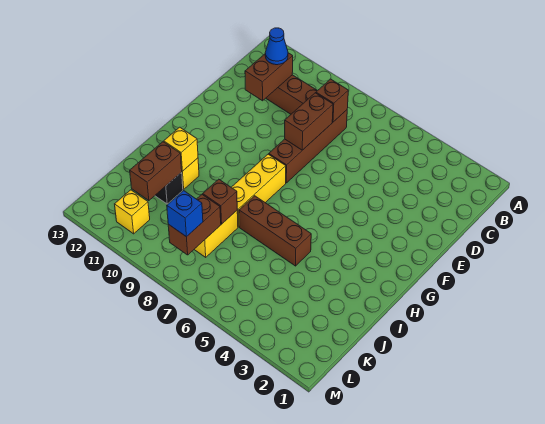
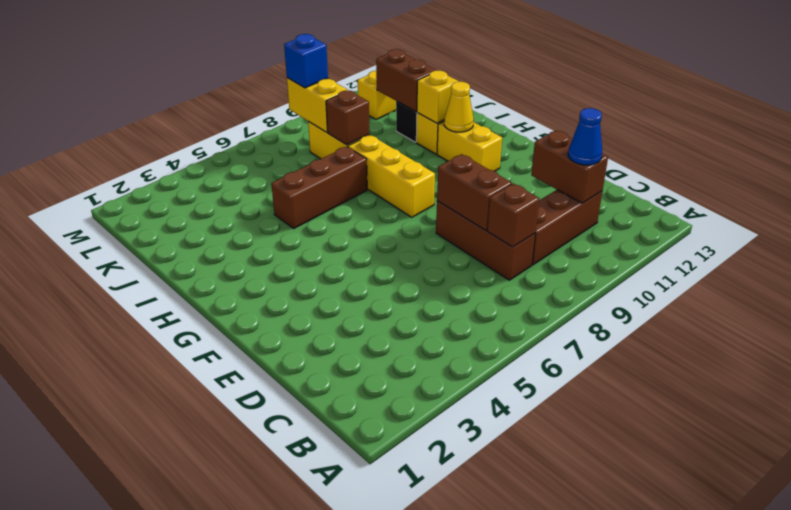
brown brick C8:F8 level 1 -> brown brick C8:E8 level 1
none -> yellow brick G11:H11 level 1
none -> yellow cone H11 level 2
brown brick K8:L8 level 2 -> yellow brick K8:L8 level 2

